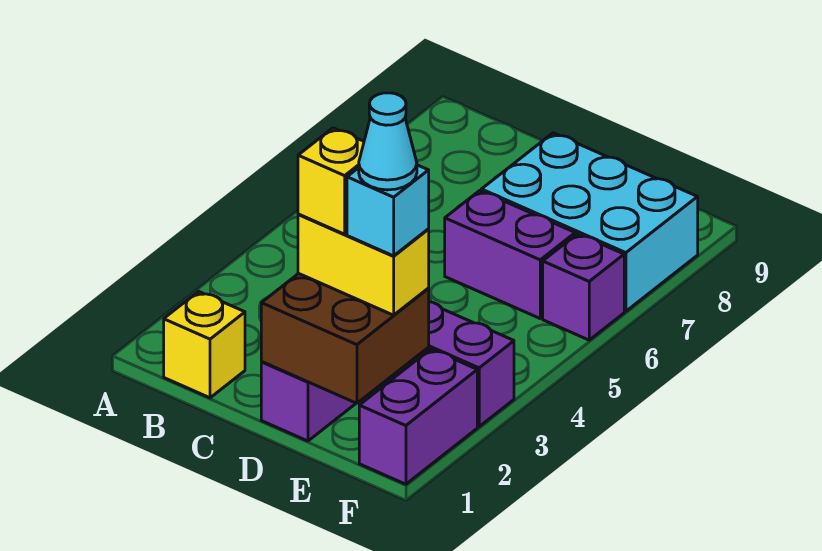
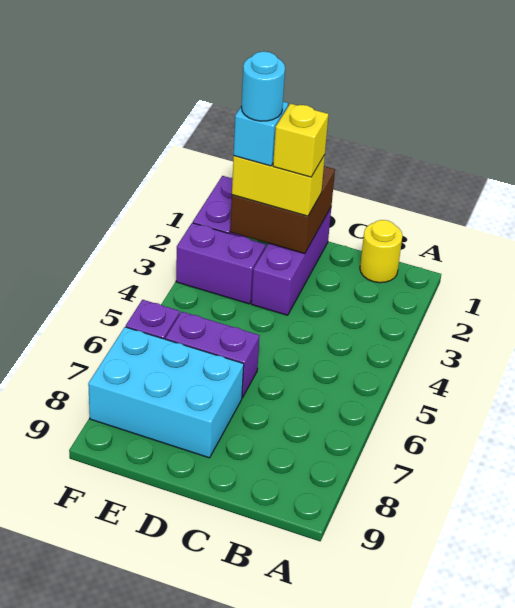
yellow brick B1 level 1 -> yellow round brick B1 level 1
cyan cone E2 level 5 -> cyan round brick E2 level 5

